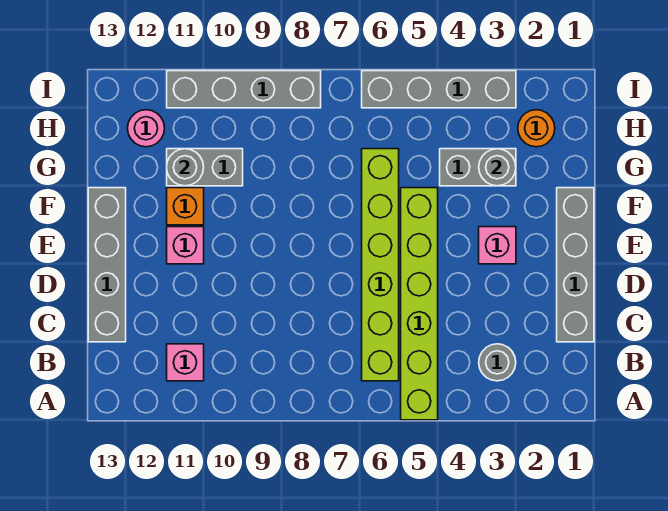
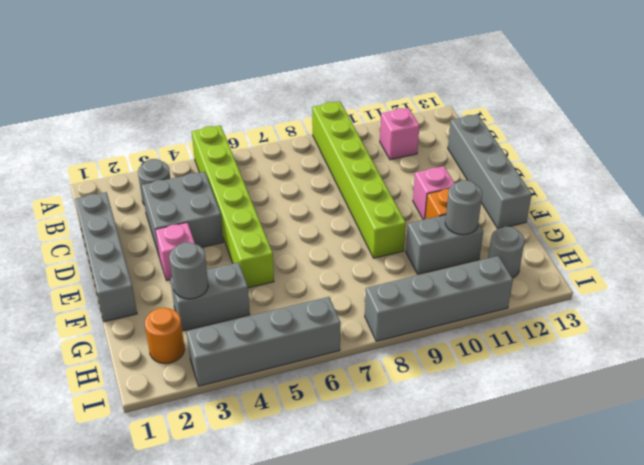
lime brick B6:G6 level 1 -> lime brick A9:F9 level 1
none -> grey brick C3:D4 level 1
pink round brick H12 level 1 -> grey round brick H12 level 1

